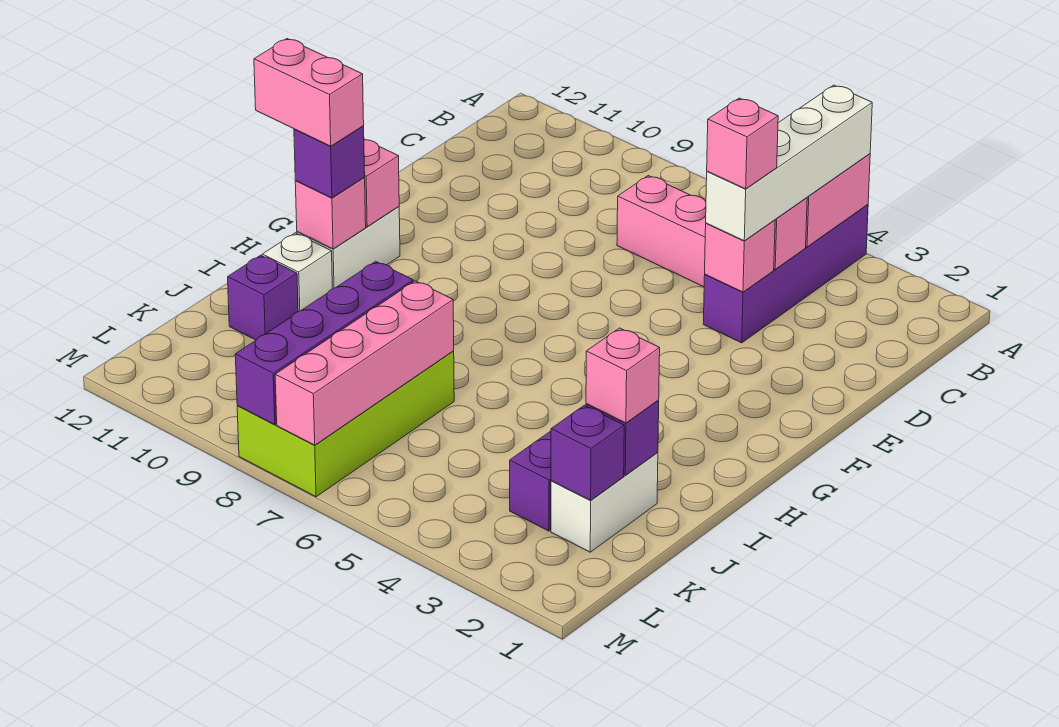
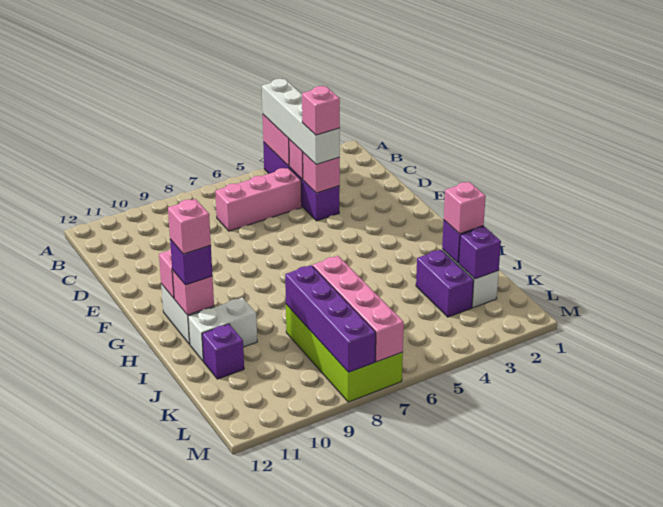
pink brick H11:H12 level 4 -> pink brick H11 level 4
white brick I11 level 1 -> white brick I10:I11 level 1

